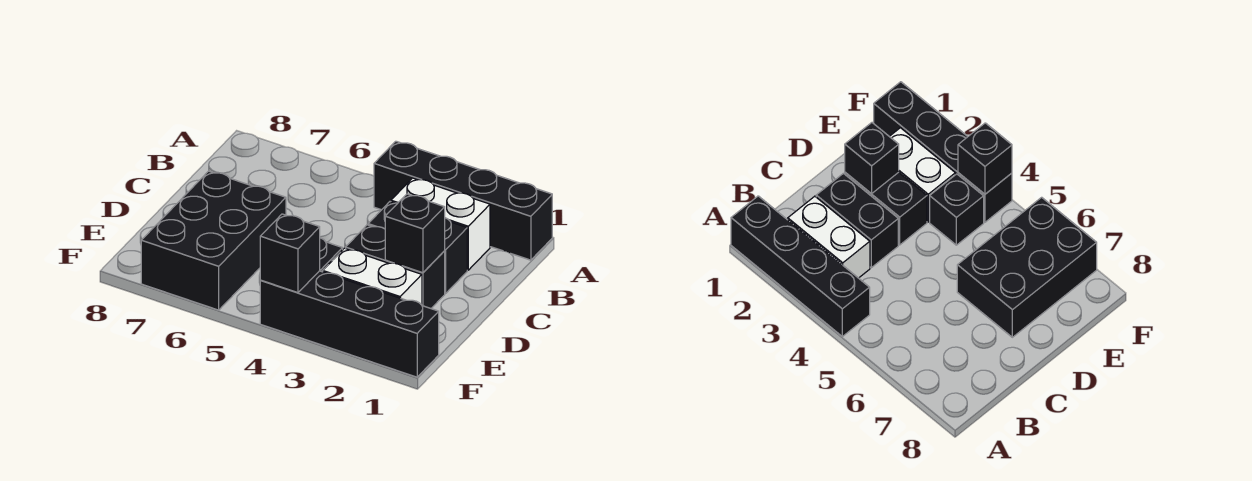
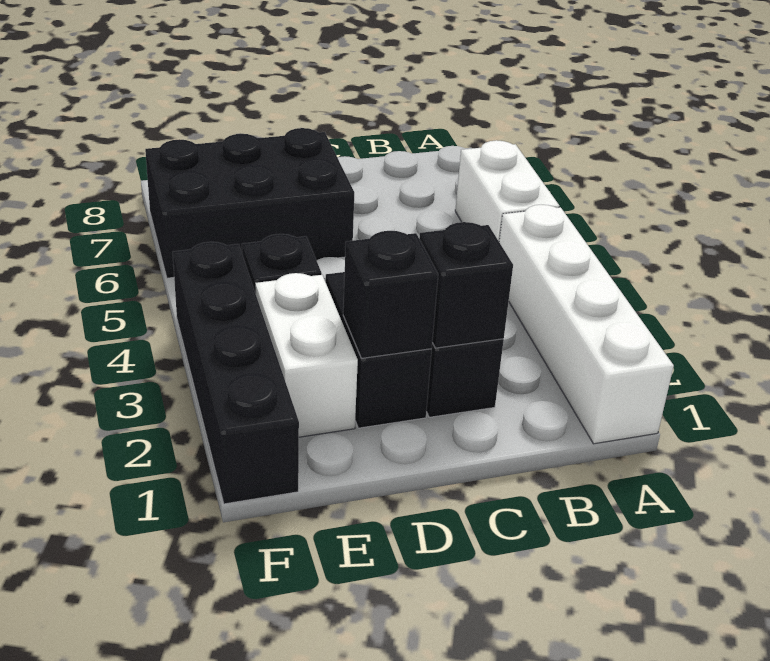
black brick A1:A4 level 1 -> white brick A1:A4 level 1
white brick B2:B3 level 1 -> white brick A5:A6 level 1
black brick F4 level 2 -> black brick C2 level 2

